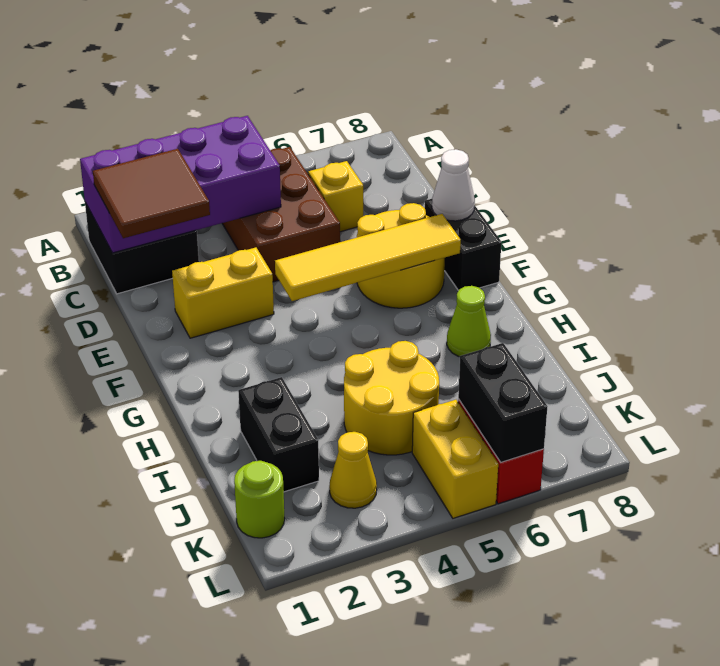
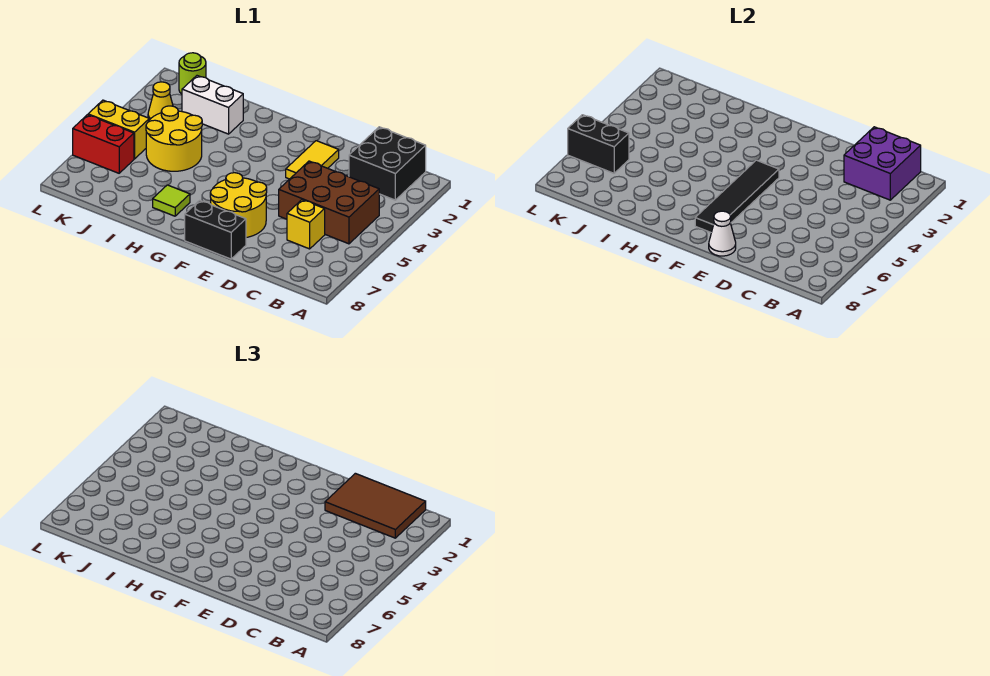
purple brick B1:C4 level 2 -> purple brick B1:C2 level 2
brown tile C1:D2 level 3 -> brown tile B1:D2 level 3
yellow brick E2:E3 level 1 -> yellow tile E2:E3 level 1
yellow tile F4:F7 level 2 -> black tile F4:F7 level 2
lime cone H7 level 1 -> lime tile H7 level 1
black brick I2:J2 level 1 -> white brick I2:J2 level 1

